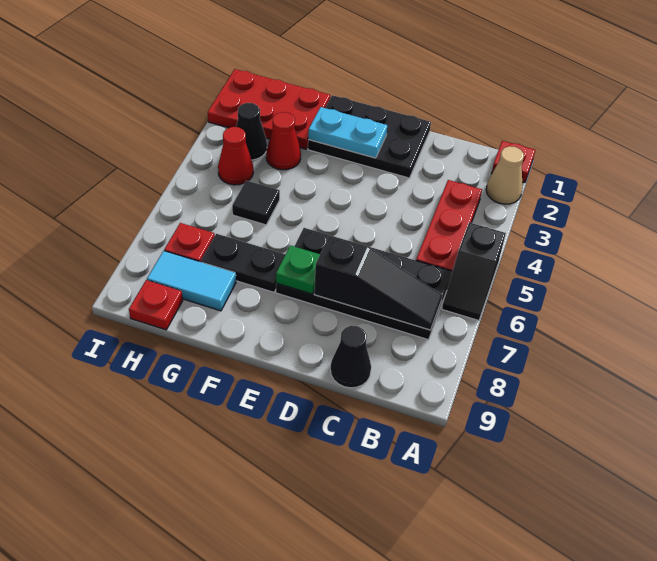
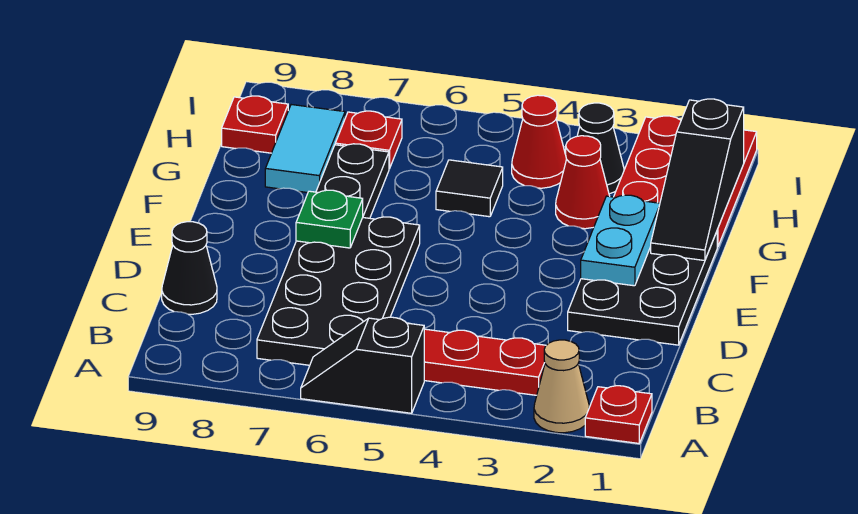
black slope B7:D7 level 2 top D -> black slope F1:H1 level 2 top H

